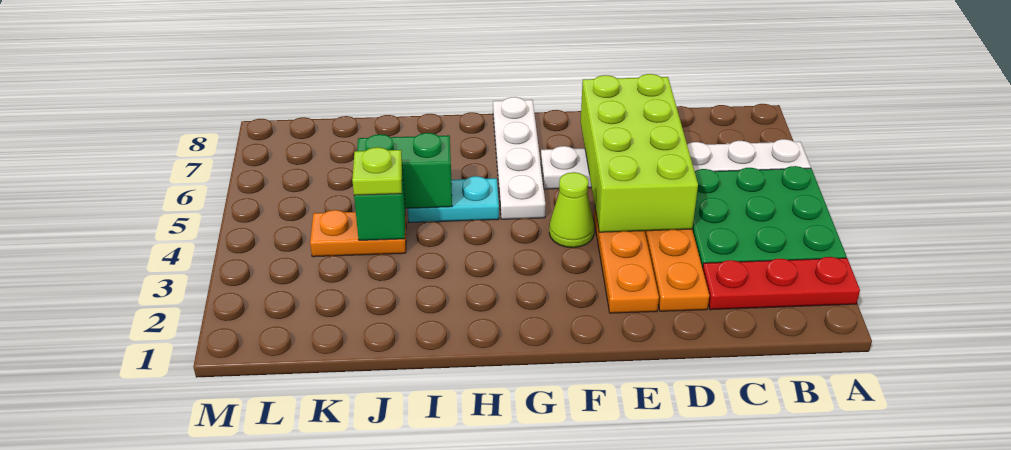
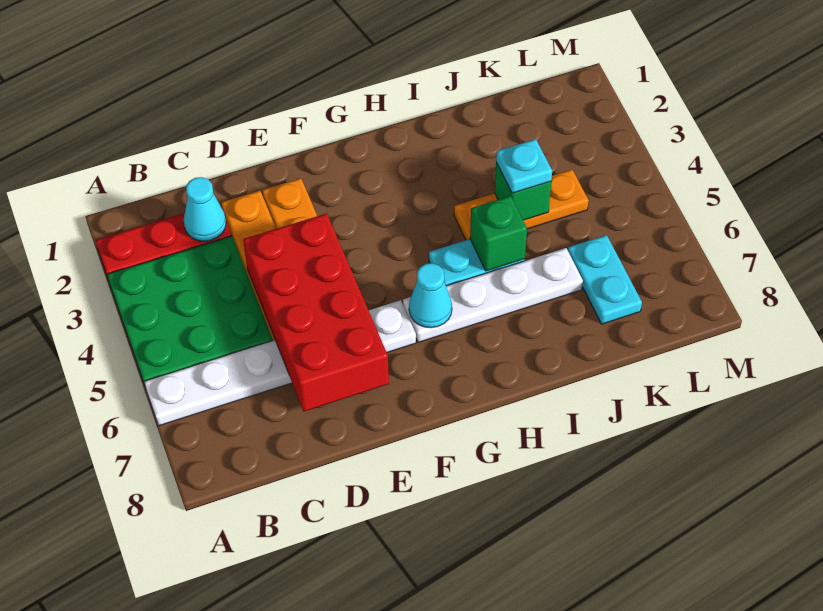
none -> cyan cone C2 level 2
lime brick D4:E7 level 2 -> red brick D4:E7 level 2
lime cone F4 level 1 -> none
white plate G5:G8 level 1 -> white plate G6:J6 level 1
none -> cyan cone G6 level 2
green brick I5:J5 level 2 -> green brick I5 level 2
orange plate J4:K4 level 1 -> orange plate I4:K4 level 1
lime plate J4 level 3 -> cyan plate J4 level 3
none -> cyan plate K6:K7 level 1

